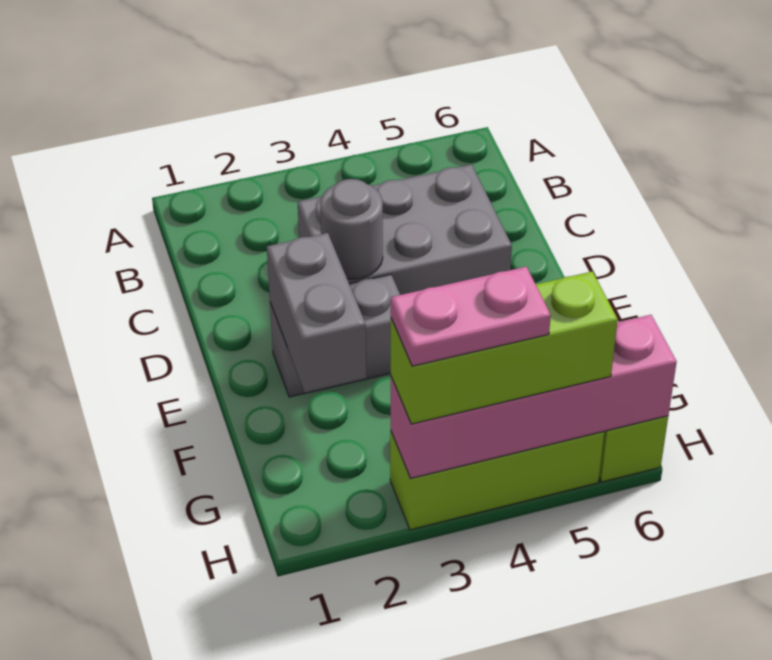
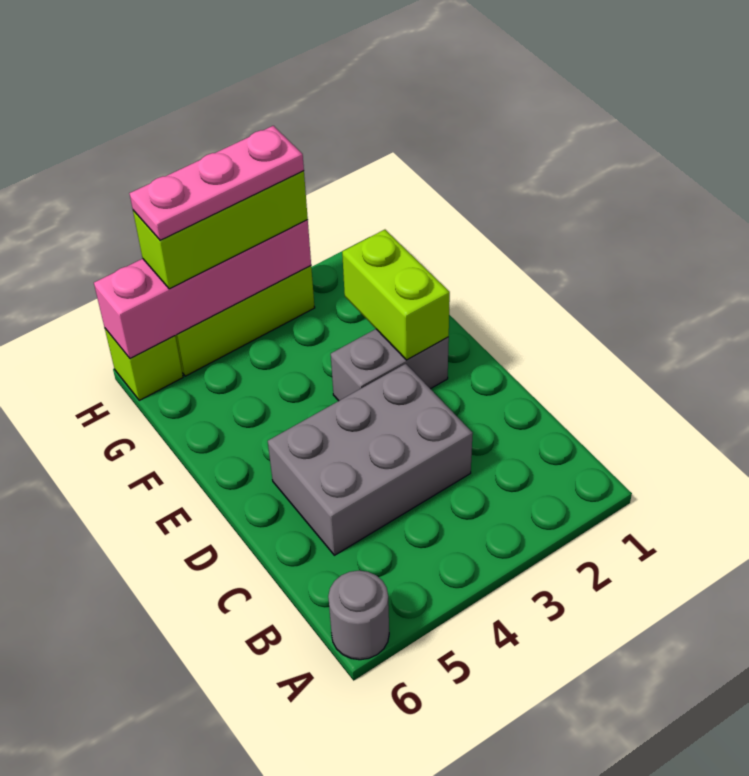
grey round brick D3 level 2 -> grey round brick A6 level 1
grey brick E2:F2 level 2 -> lime brick E2:F2 level 2
pink plate H3:H4 level 4 -> pink plate H3:H5 level 4

